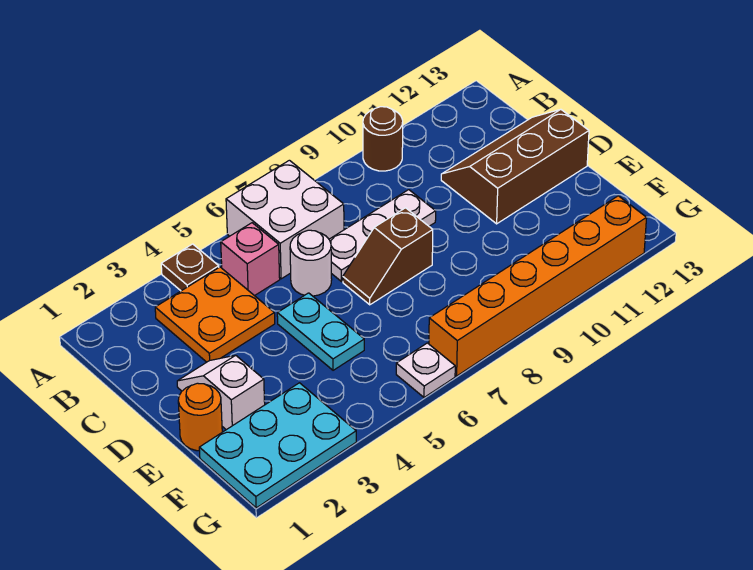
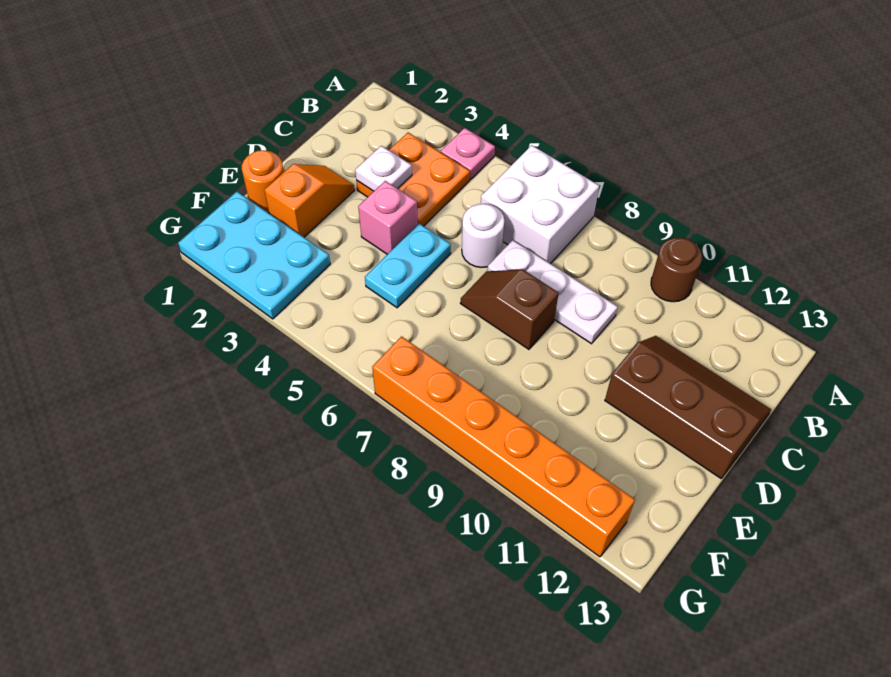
brown plate A4 level 1 -> pink plate A4 level 1
pink brick B5 level 1 -> pink brick D4 level 1
white slope D2:E2 level 1 top E -> orange slope D2:E2 level 1 top E
white plate G6 level 1 -> white plate C3 level 2

